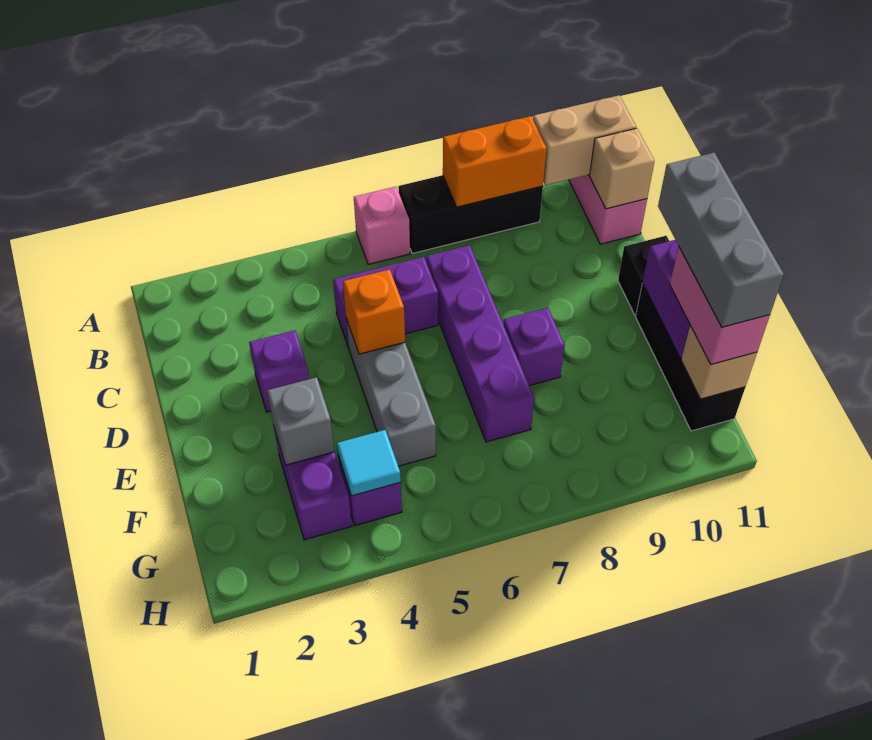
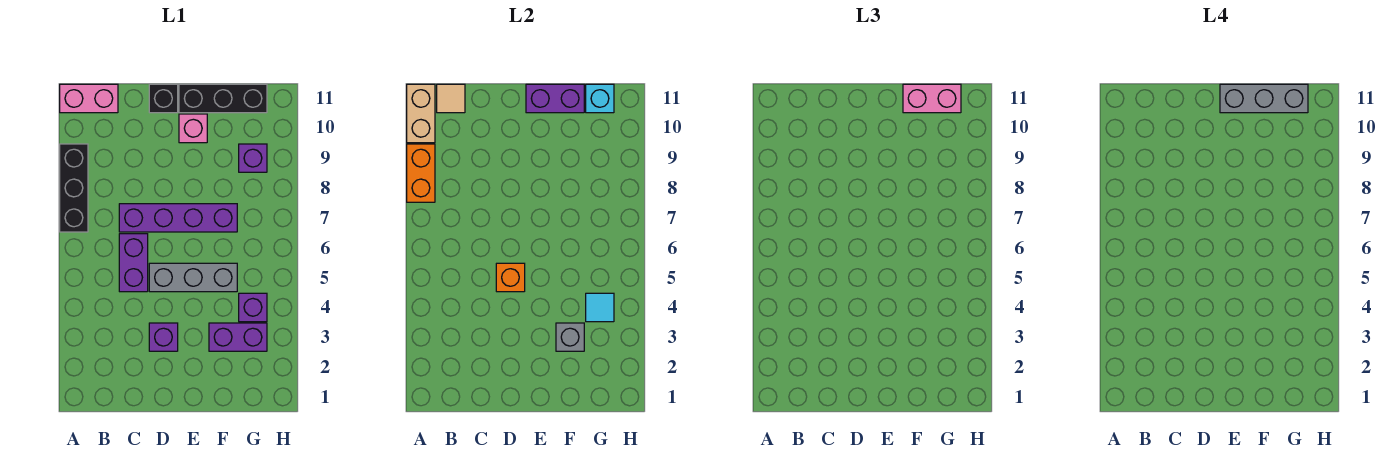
pink brick A6 level 1 -> pink brick E10 level 1
tan brick B11 level 2 -> tan tile B11 level 2
purple brick E8 level 1 -> purple brick G9 level 1
tan brick G11 level 2 -> cyan brick G11 level 2

